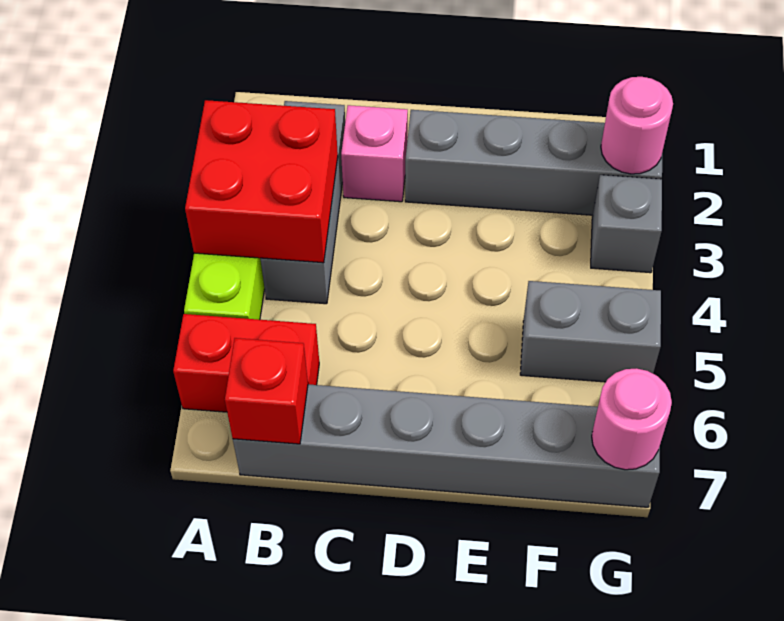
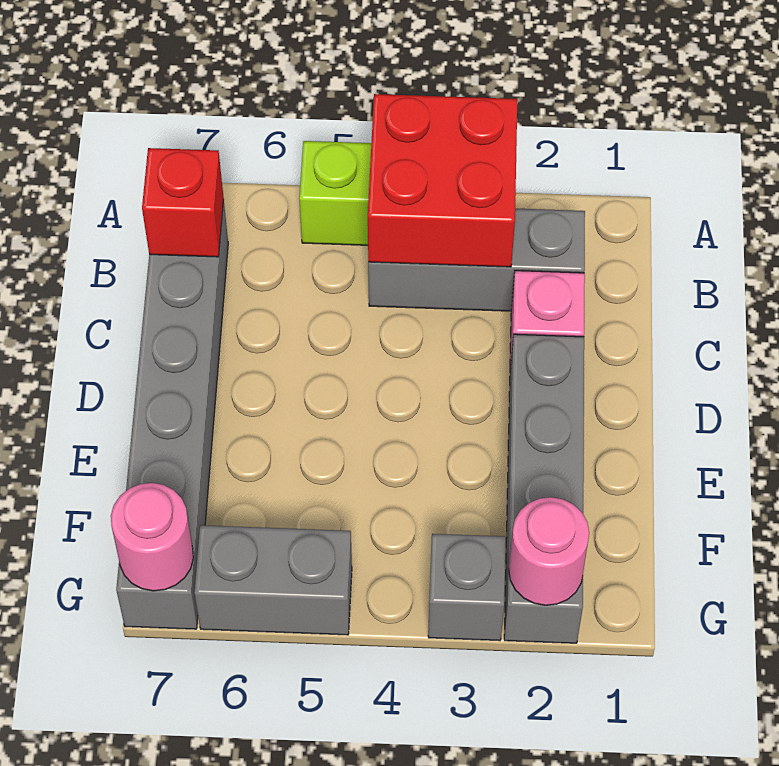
red brick A6:B6 level 1 -> none
grey brick F5:G5 level 1 -> grey brick G5:G6 level 1

